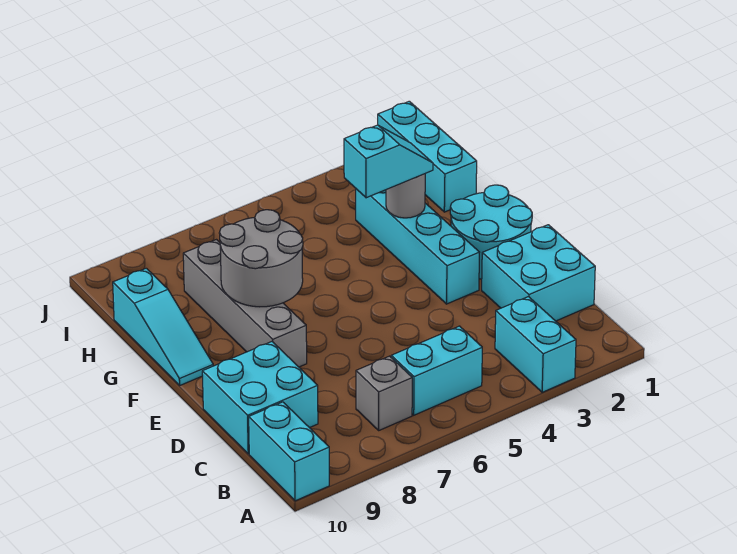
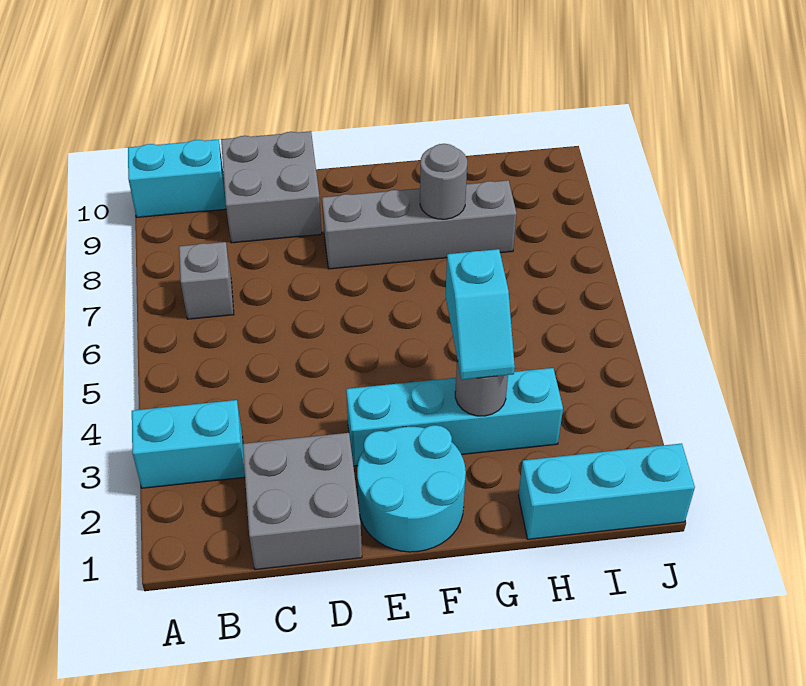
cyan brick B5:B6 level 1 -> none
cyan brick C1:D2 level 1 -> grey brick C1:D2 level 1
cyan brick C9:D10 level 1 -> grey brick C9:D10 level 1
grey round brick F7:G8 level 2 -> grey round brick G8 level 2
cyan slope F10:H10 level 1 top H -> none

